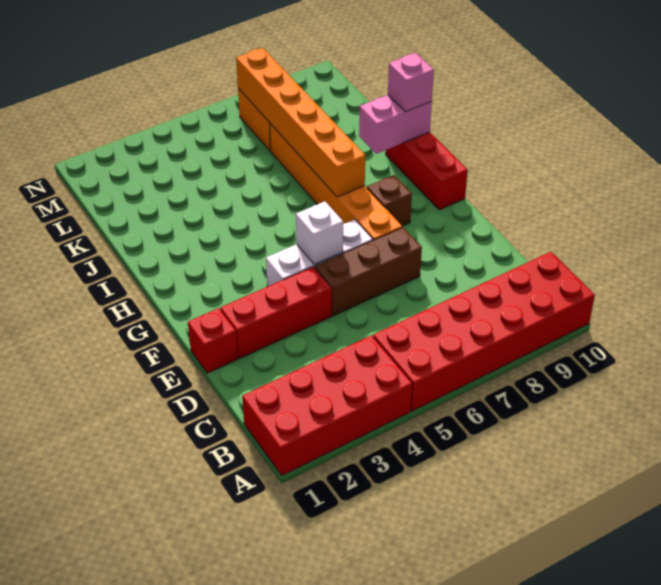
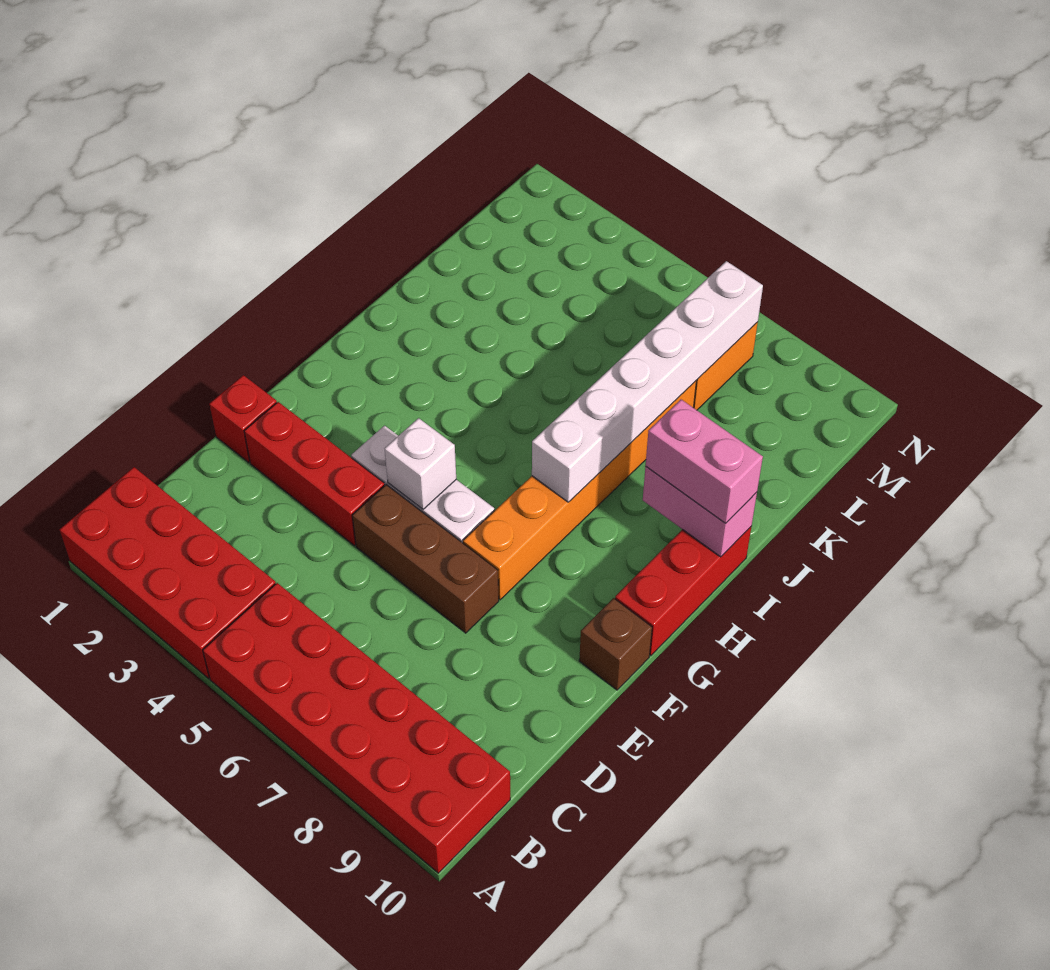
brown brick G8 level 1 -> brown brick F10 level 1
orange brick H7:M7 level 2 -> white brick H7:M7 level 2
pink brick I10 level 3 -> pink brick I9:I10 level 3

